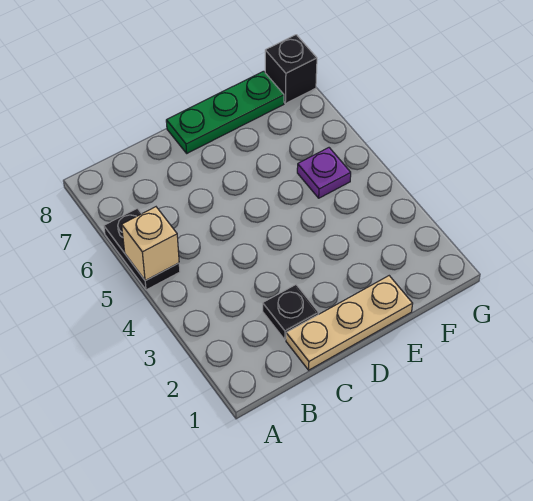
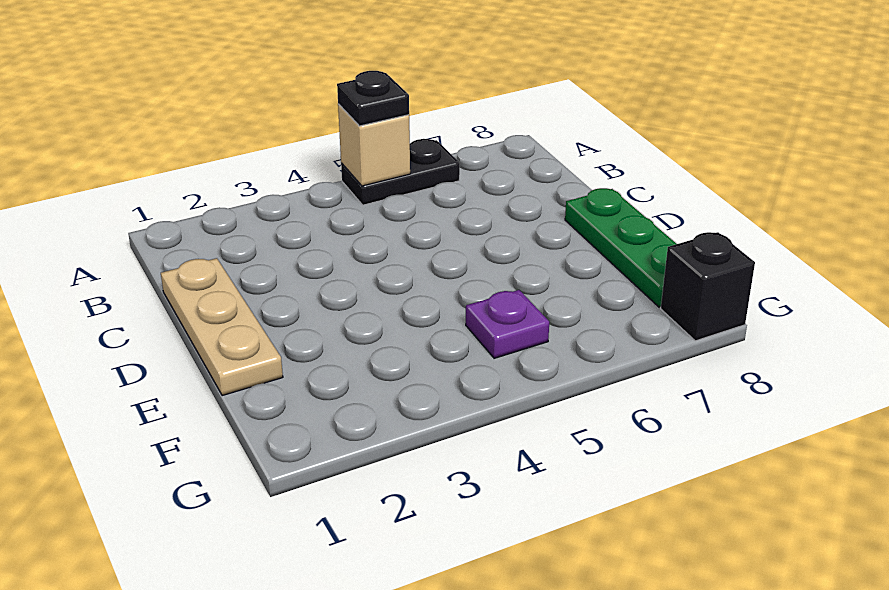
black plate C2 level 1 -> black plate A5 level 3

